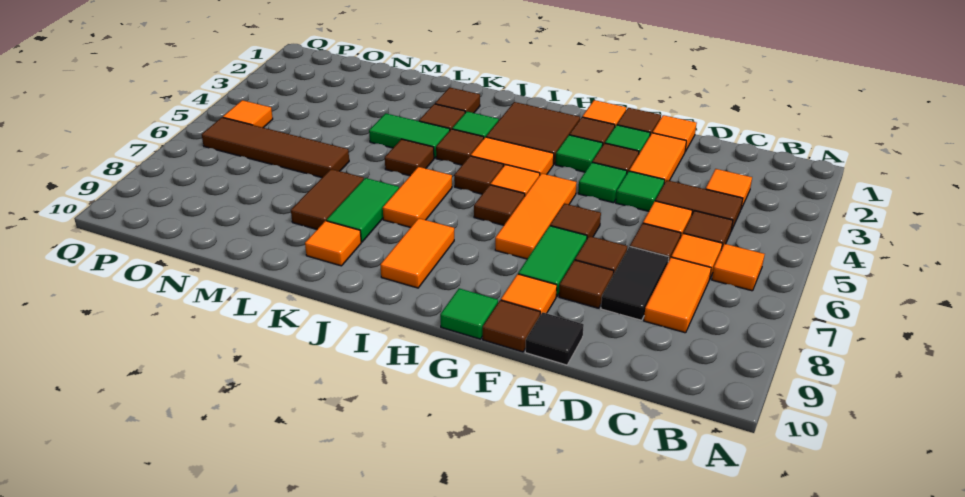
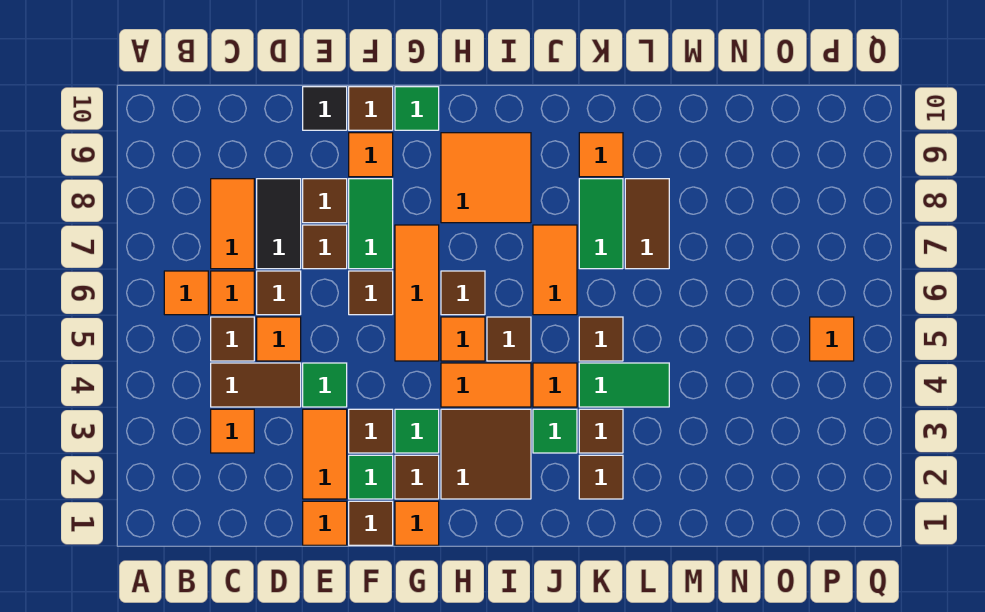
green tile F4 level 1 -> none
orange tile I8:I9 level 1 -> orange tile H8:I9 level 1
brown tile J4 level 1 -> orange tile J4 level 1
brown tile M6:P6 level 1 -> none

